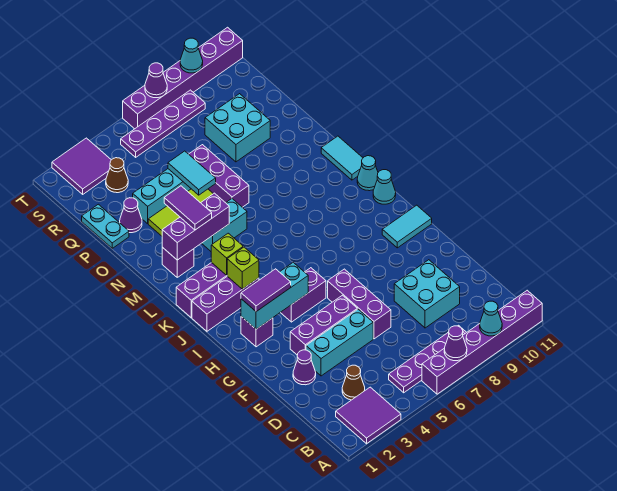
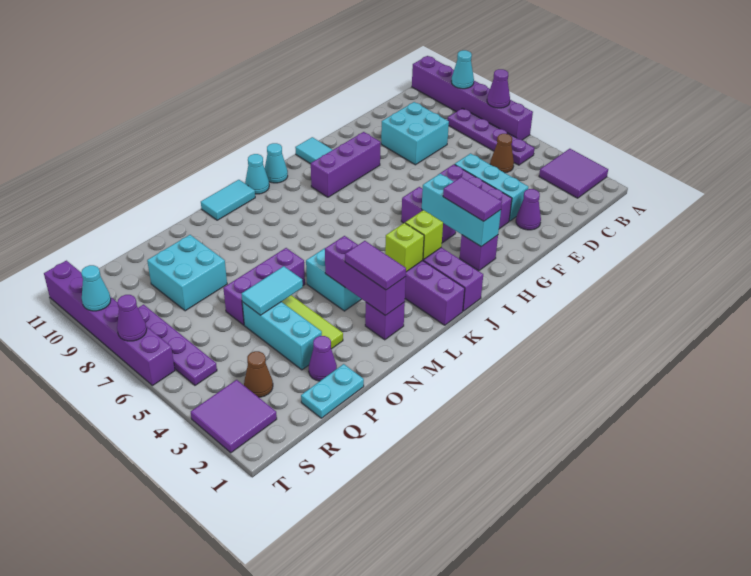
brown cone C3 level 1 -> brown cone C5 level 1
purple brick E6:G6 level 1 -> purple brick G9:I9 level 1
purple tile M3:N3 level 3 -> purple tile M2:M3 level 3

